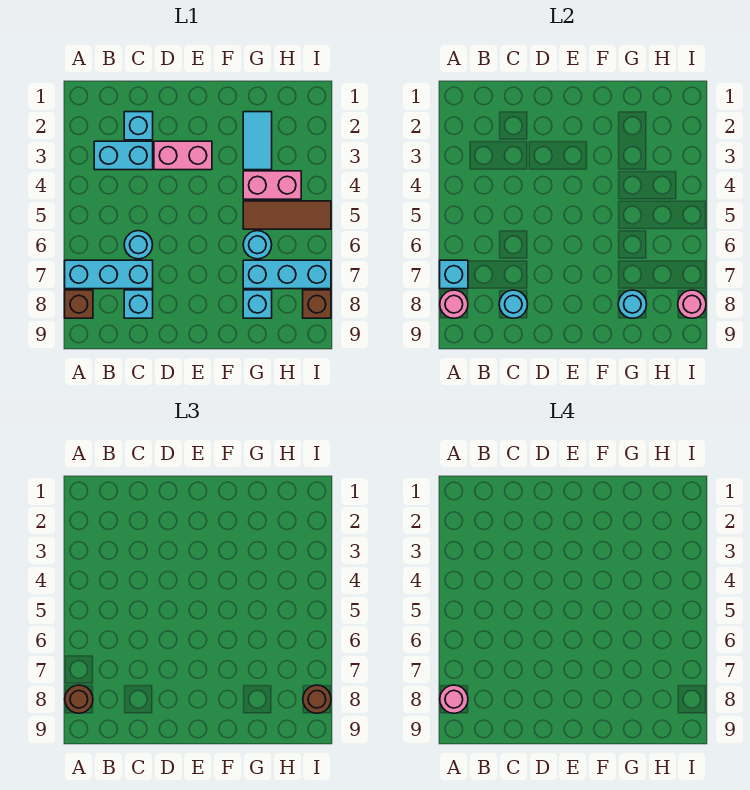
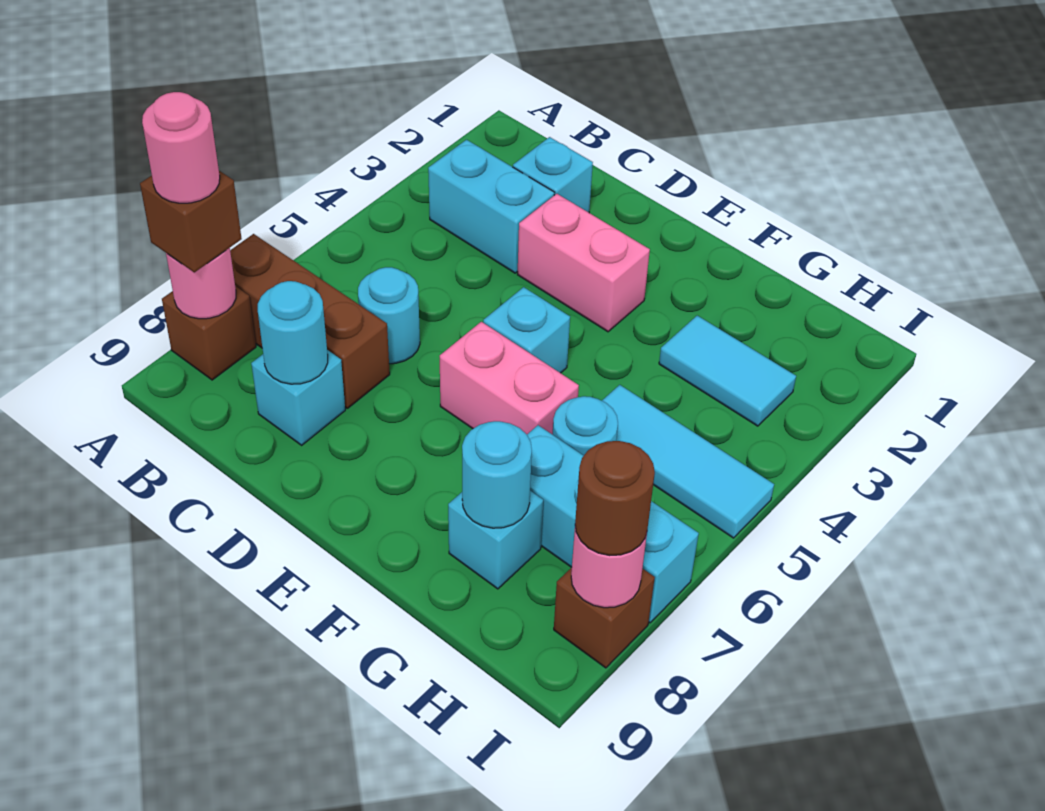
cyan brick A7:C7 level 1 -> brown brick A7:C7 level 1
cyan brick A7 level 2 -> cyan brick E5 level 1
brown round brick A8 level 3 -> brown brick A8 level 3
cyan tile G2:G3 level 1 -> cyan tile G3:H3 level 1
pink brick G4:H4 level 1 -> pink brick E6:F6 level 1
brown tile G5:I5 level 1 -> cyan tile G5:I5 level 1

